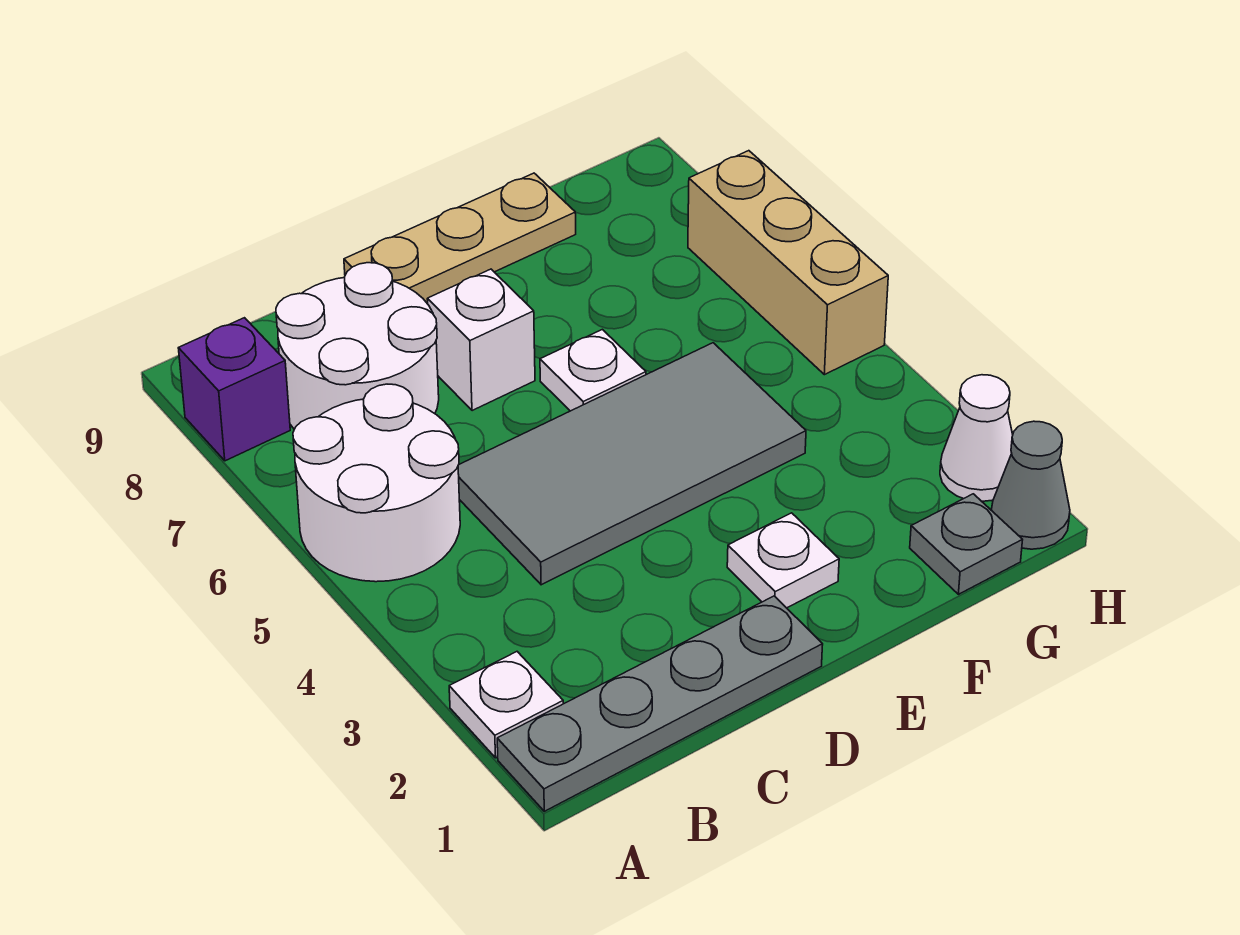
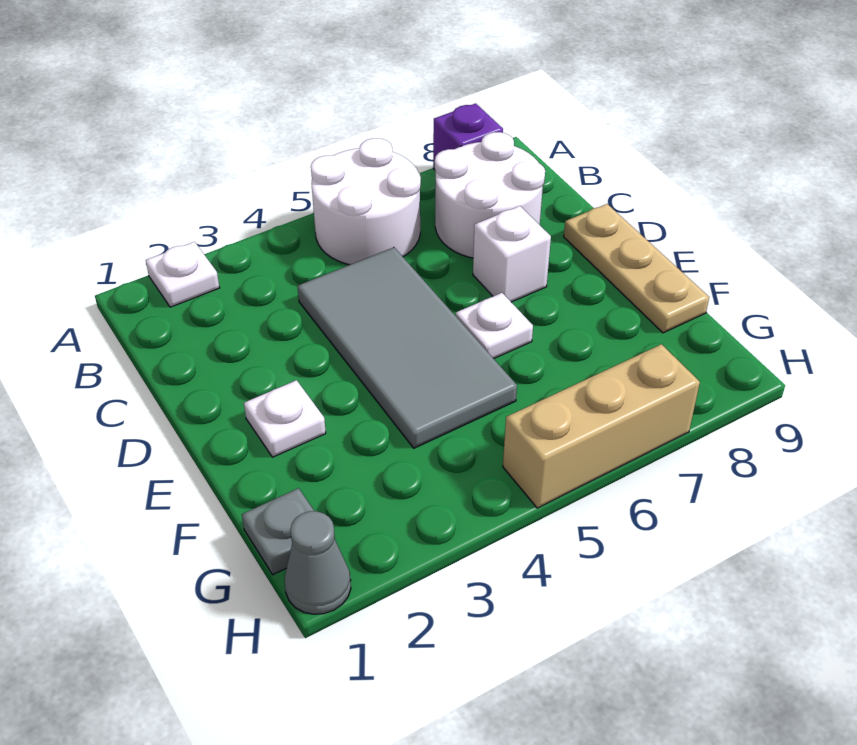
grey plate A1:D1 level 1 -> none
white cone H2 level 1 -> none

